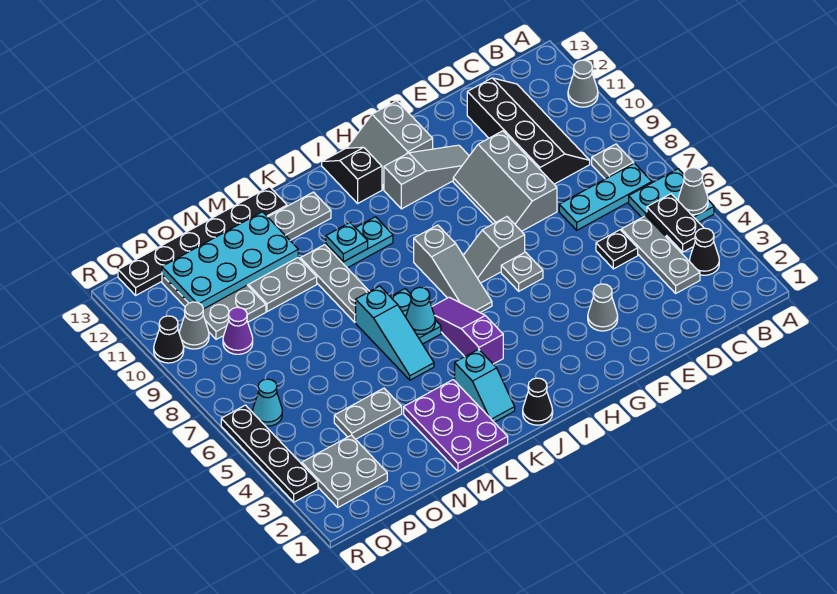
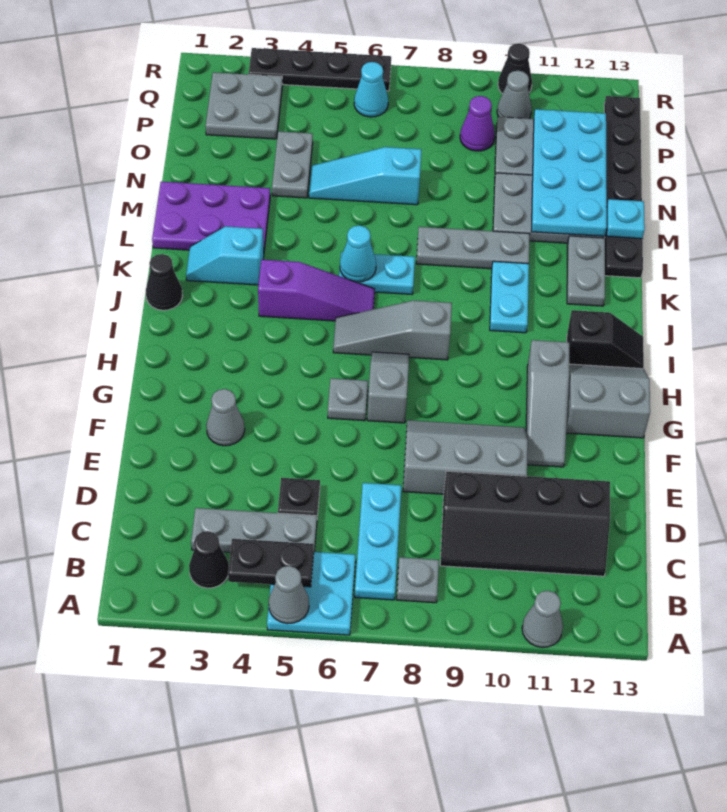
cyan plate K10 level 2 -> cyan plate M13 level 2
cyan slope L5:L7 level 1 top 7 -> cyan slope N5:N7 level 1 top 7

